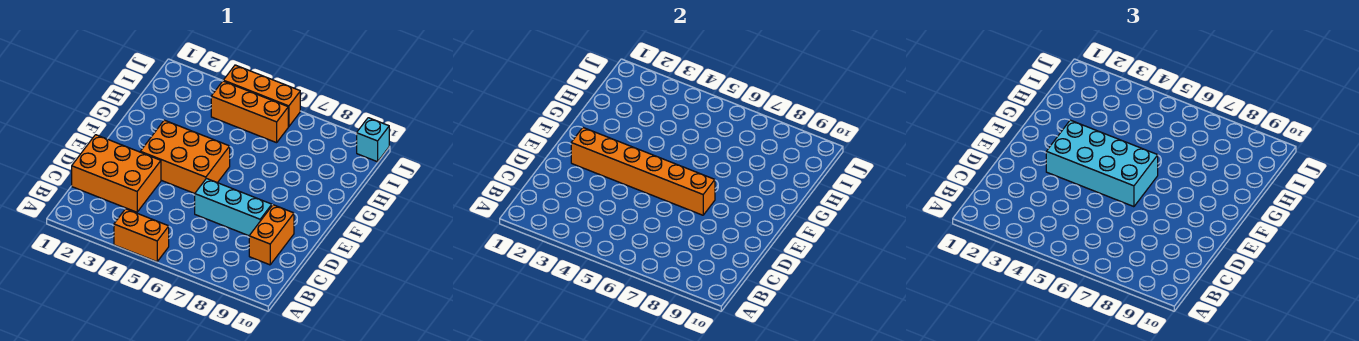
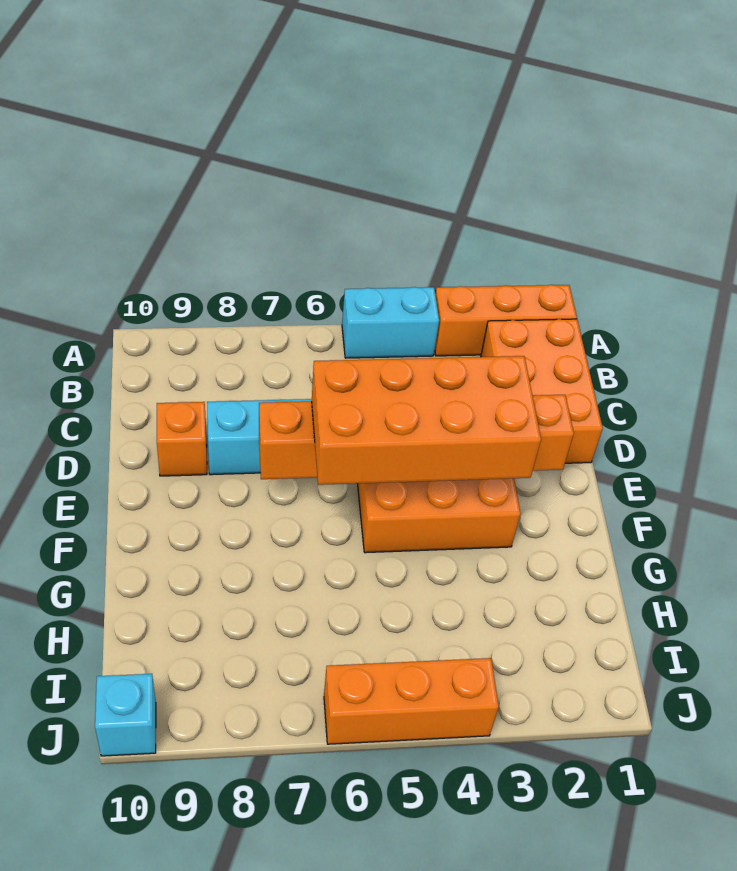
orange brick A4:A5 level 1 -> cyan brick A4:A5 level 1
orange brick C1:D3 level 1 -> orange brick B1:D2 level 1
orange brick C9:D9 level 1 -> orange brick D9 level 1
cyan brick E3:F6 level 3 -> orange brick E3:F6 level 3
orange brick I4:I6 level 1 -> orange brick A1:A3 level 1

